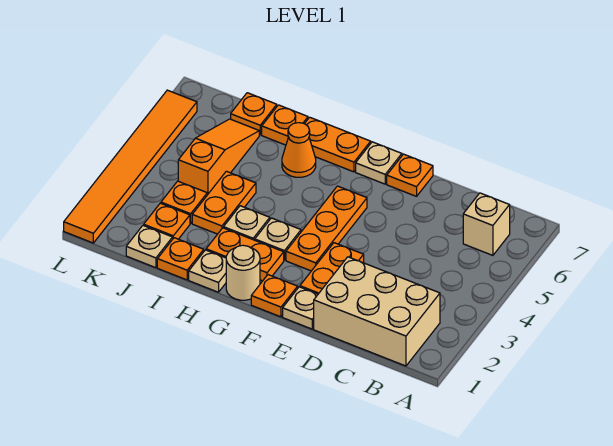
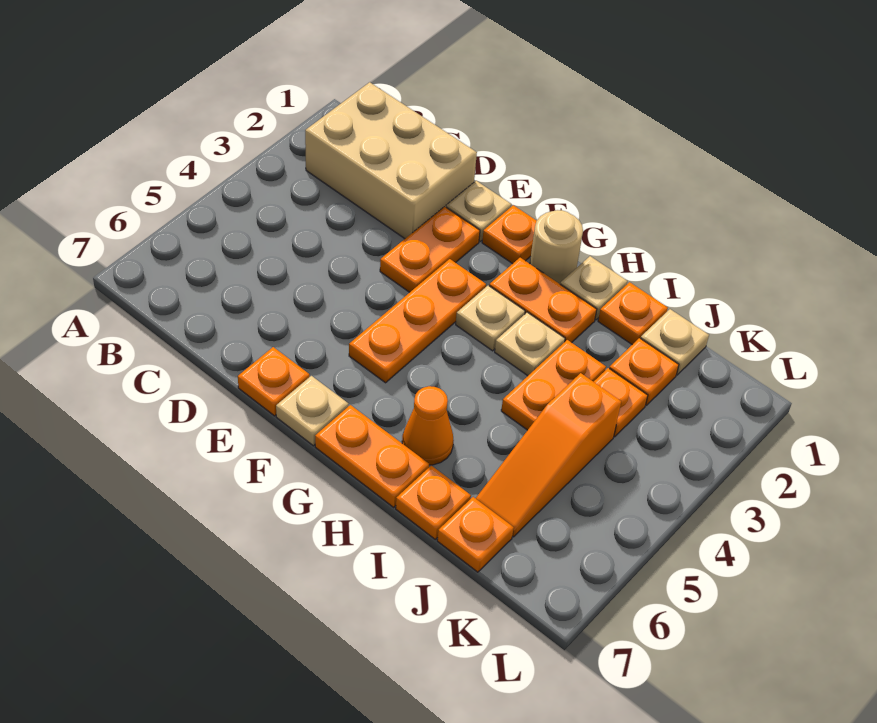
tan brick B6 level 1 -> none
orange tile L1:L6 level 1 -> none

